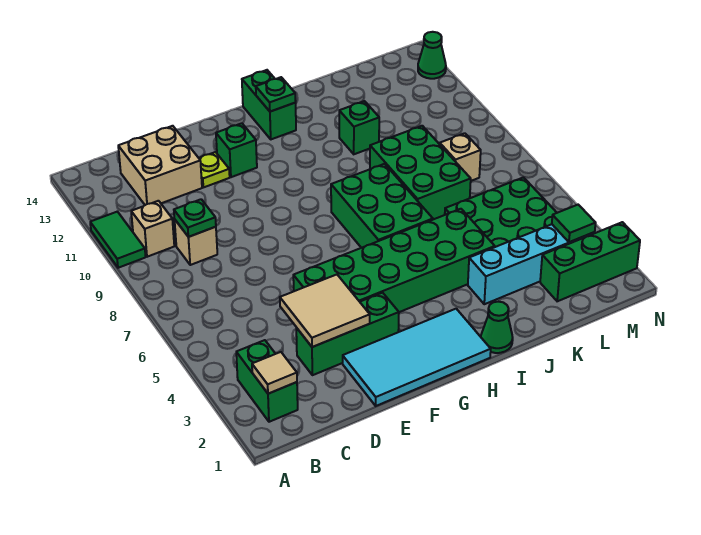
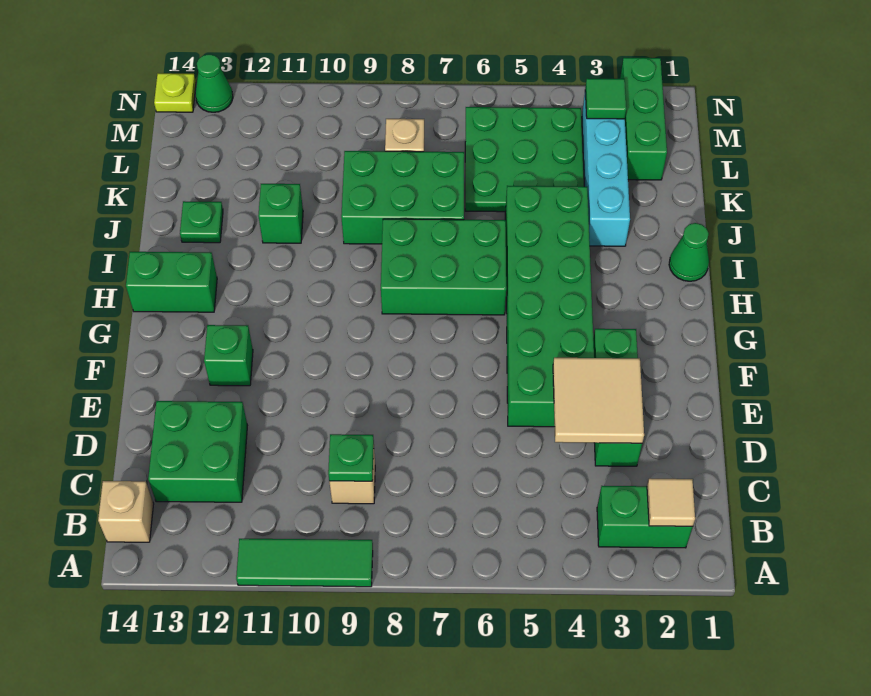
green tile A10:A11 level 1 -> green tile A9:A11 level 1
tan brick B10 level 1 -> tan brick B14 level 1
tan brick C12:D13 level 1 -> green brick C12:D13 level 1
cyan tile E1:H2 level 1 -> none
lime plate E12 level 1 -> lime plate N14 level 1
green plate H13 level 2 -> green plate J13 level 1

